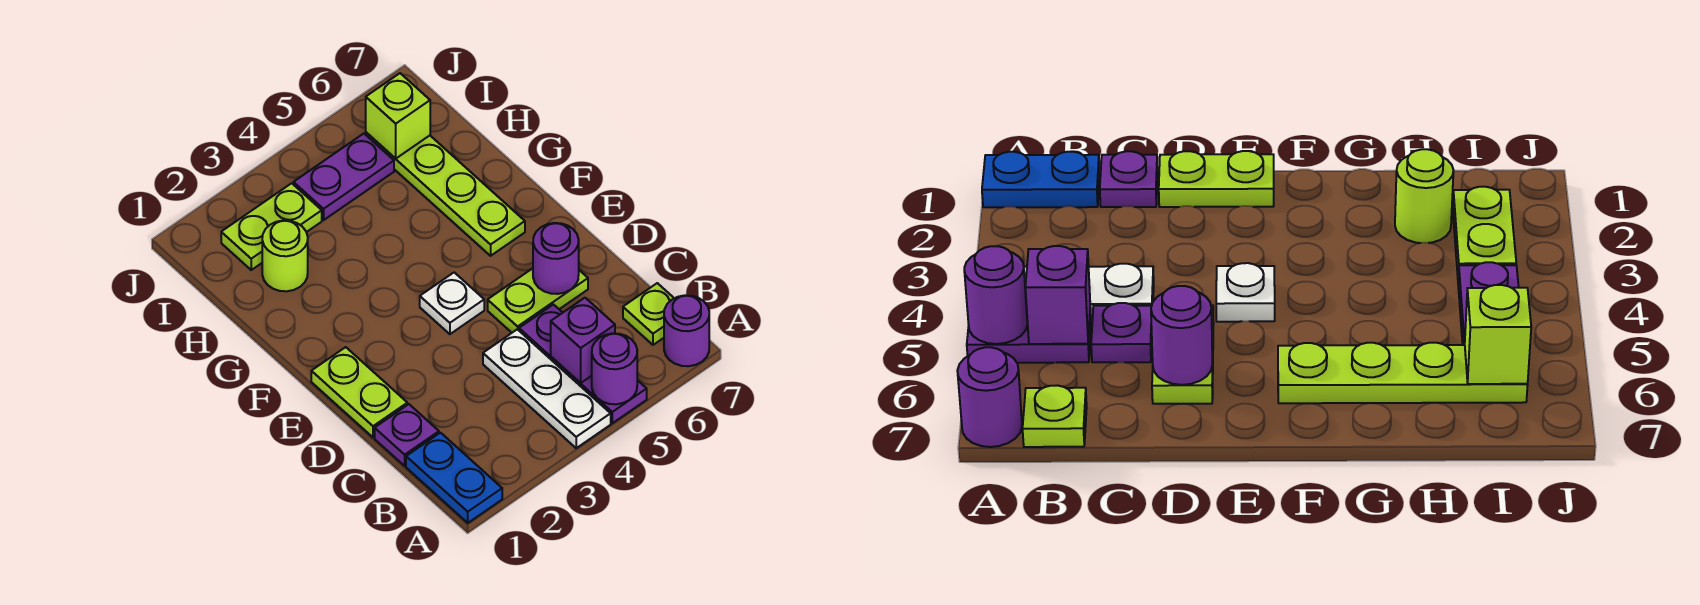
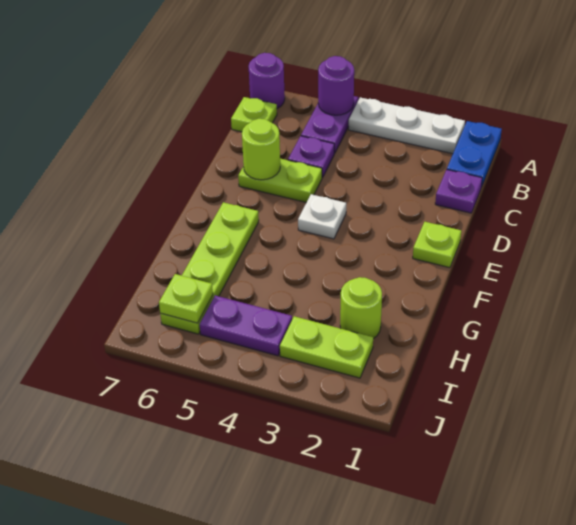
white plate A4:C4 level 1 -> white plate A2:A4 level 1
purple brick B5 level 2 -> none
lime plate D1:E1 level 1 -> lime plate E1 level 1
purple round brick D6 level 2 -> lime round brick D6 level 2
lime brick I6 level 2 -> lime plate I6 level 2

